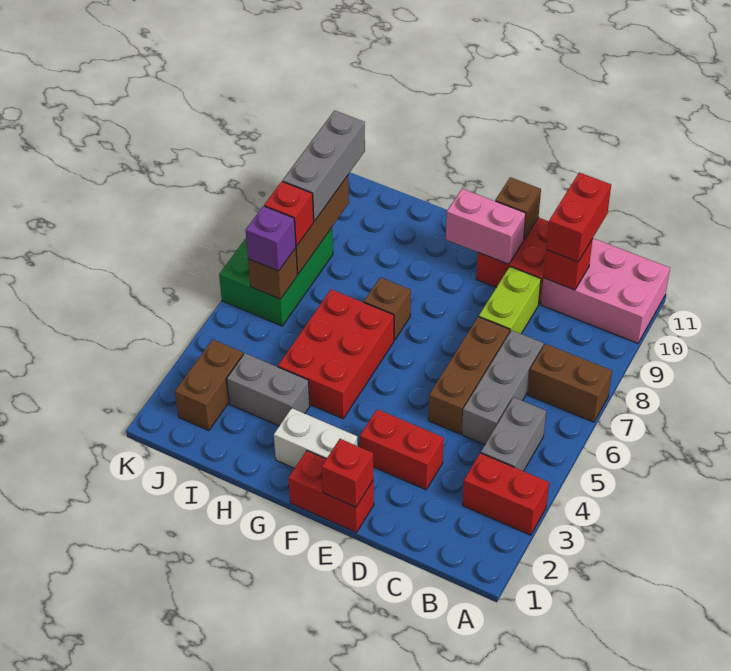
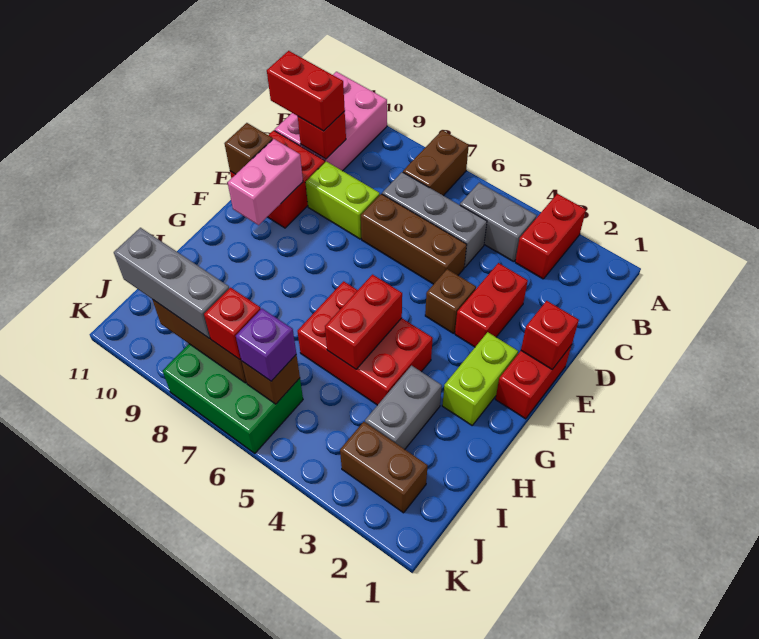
white brick F2:G2 level 1 -> lime brick F2:G2 level 1
none -> red brick G5:H5 level 2
brown brick G7 level 1 -> brown brick E4 level 1

